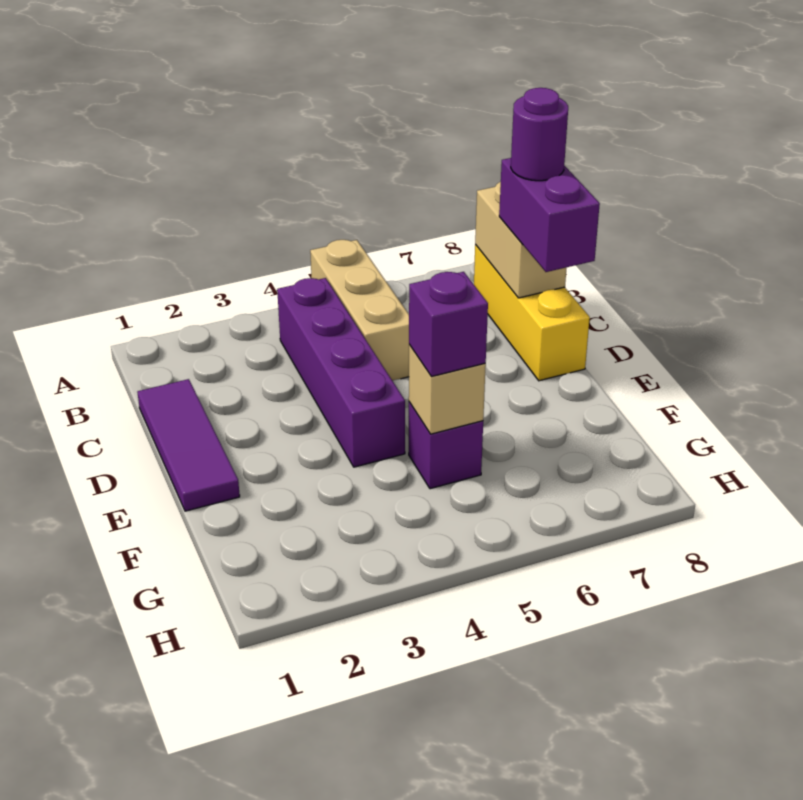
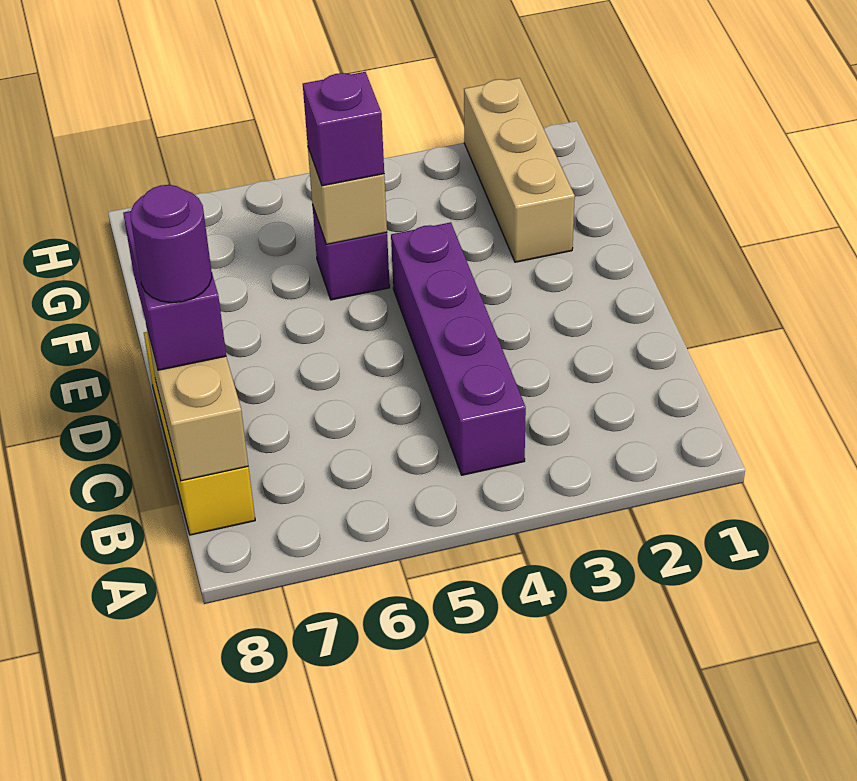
tan brick A5:C5 level 1 -> tan brick F2:H2 level 1
purple tile C1:E1 level 1 -> none

